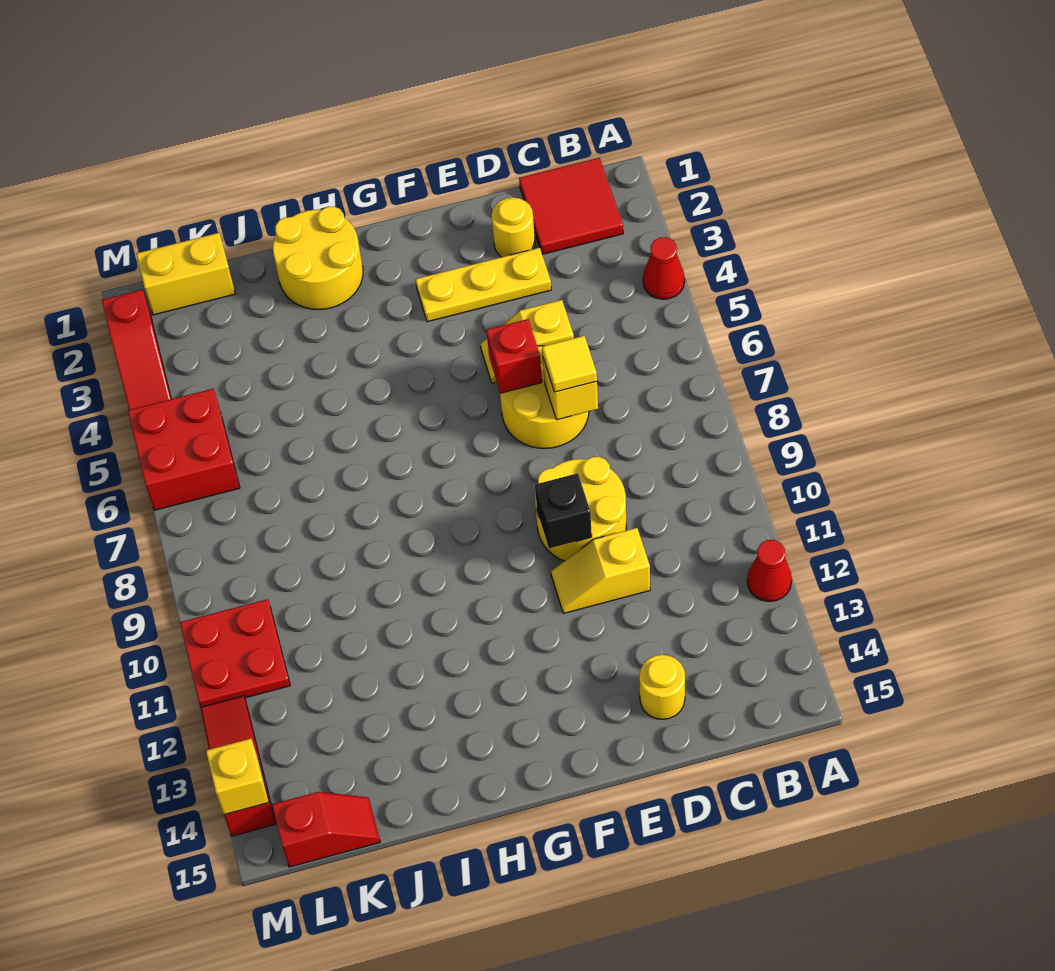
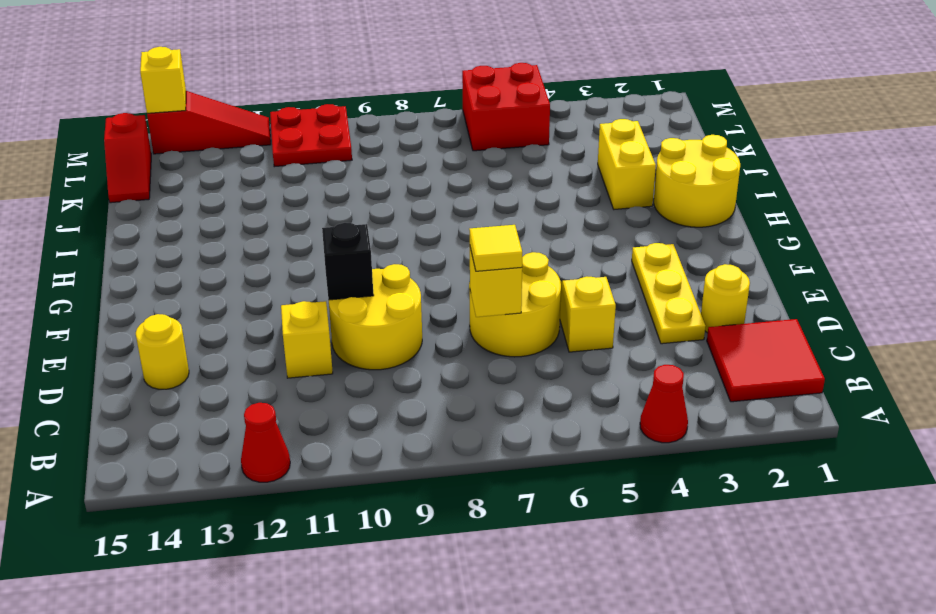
red brick E6 level 2 -> none
yellow brick K1:L1 level 1 -> yellow brick I3:J3 level 1
red slope M2:M4 level 1 top 2 -> none

